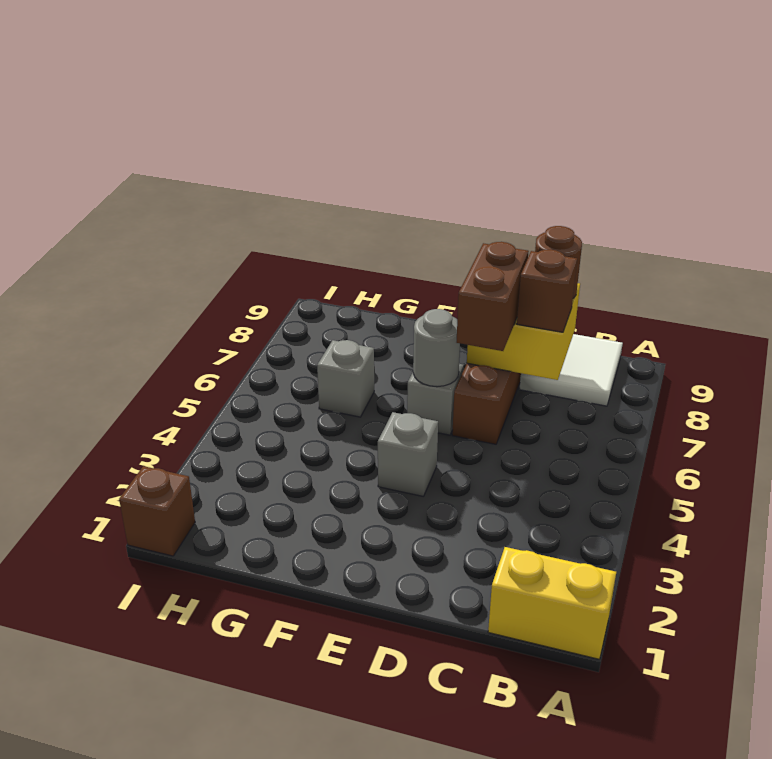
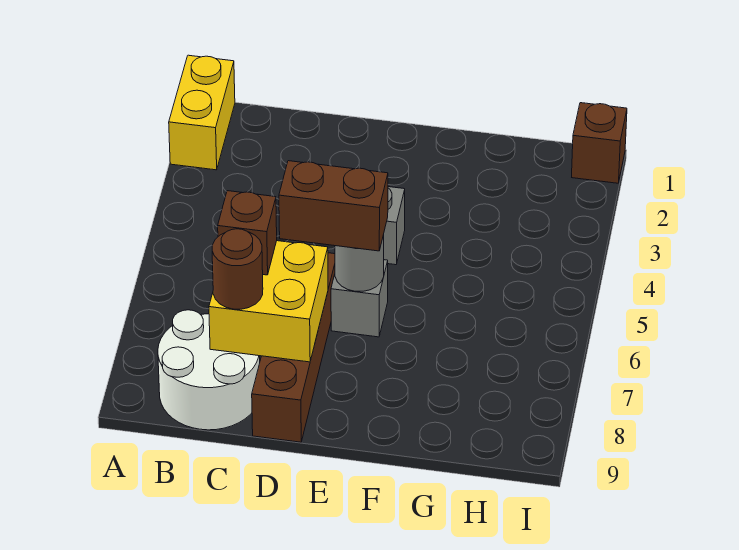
yellow brick A1:B1 level 1 -> yellow brick A1:A2 level 1
white tile B8:C9 level 1 -> white round brick B8:C9 level 1
brown brick D6:D7 level 3 -> brown brick D6:E6 level 3
grey brick G6 level 1 -> none

